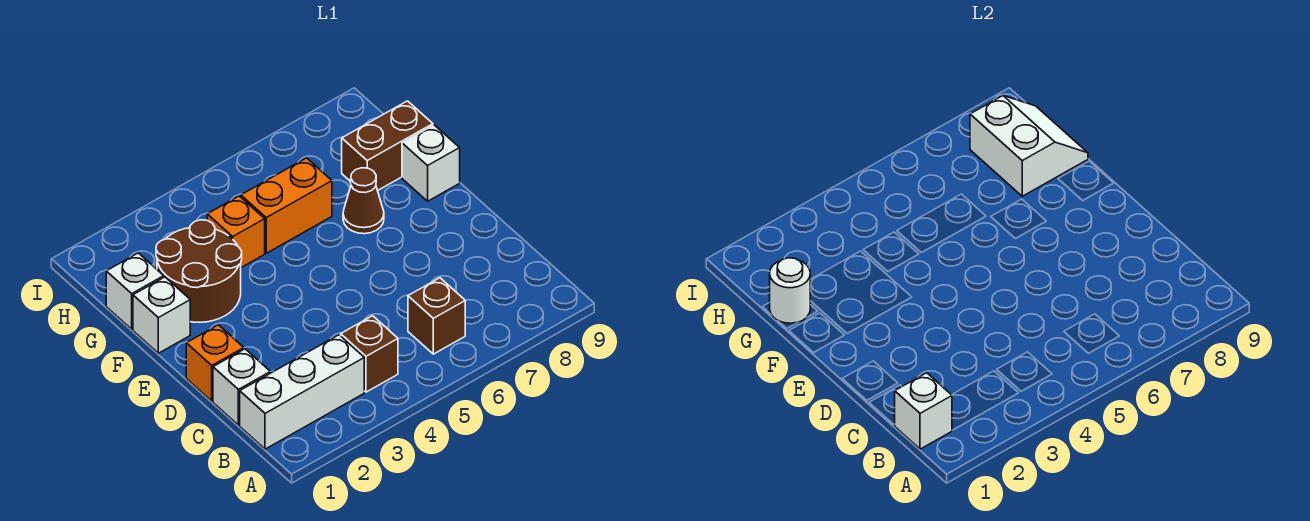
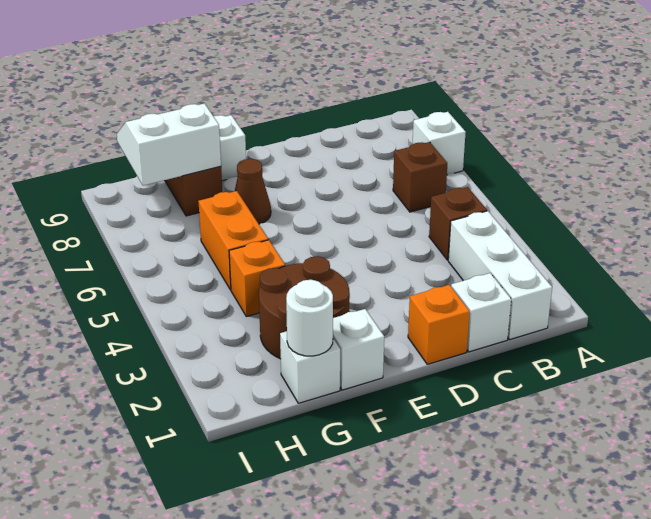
white brick B1 level 2 -> white brick A7 level 1

